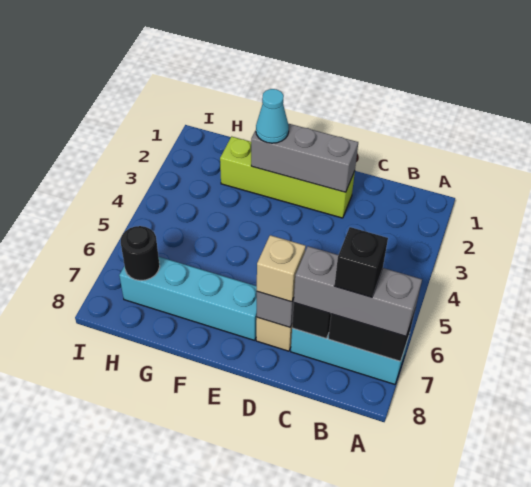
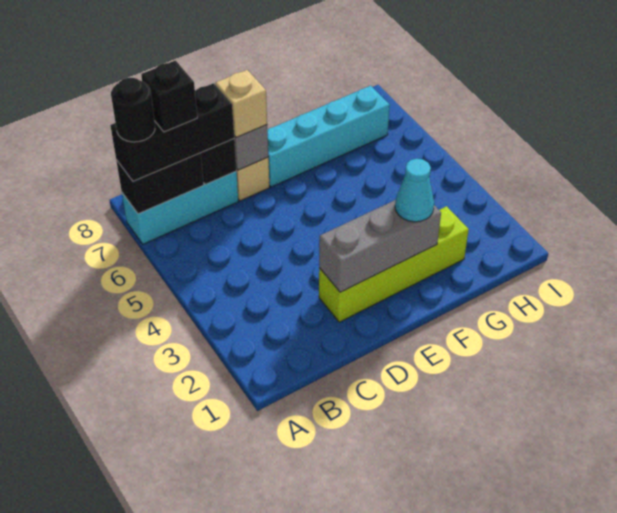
grey brick A7:C7 level 3 -> black brick A7:C7 level 3
black round brick H7 level 2 -> black round brick A7 level 4

